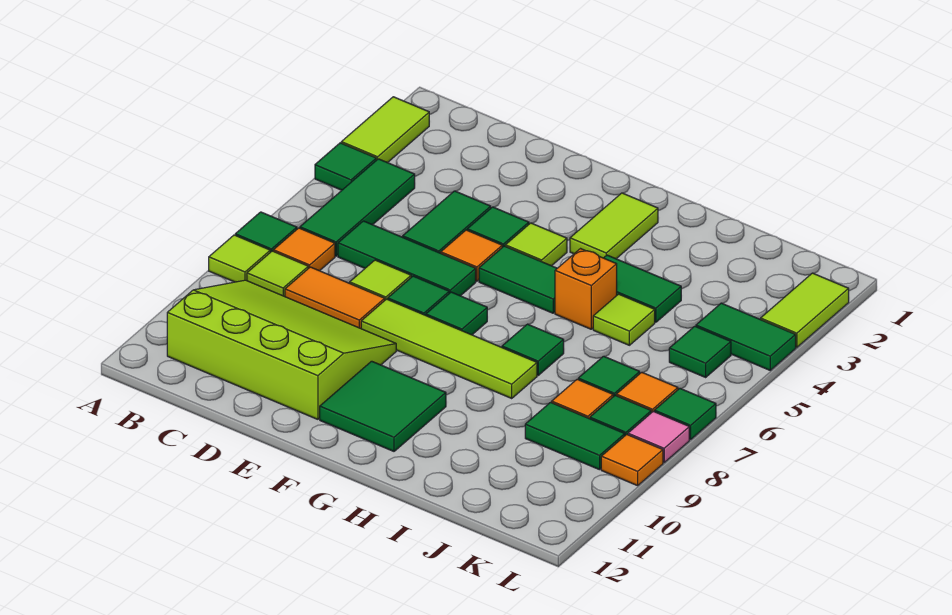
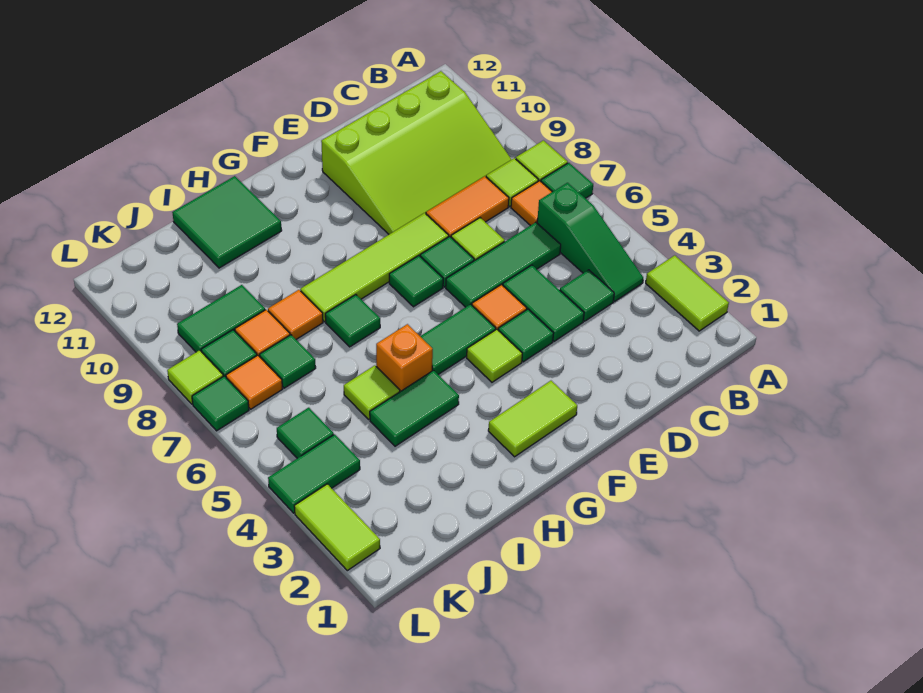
green tile A4 level 1 -> green tile C4 level 1
green tile B4:B6 level 1 -> green slope B4:B6 level 1 top 6
green tile F10:G11 level 1 -> green tile H11:I12 level 1
lime tile G2:G3 level 1 -> lime tile F2:G2 level 1
pink tile L8 level 1 -> lime tile L8 level 1
orange tile L9 level 1 -> orange tile I8 level 1

